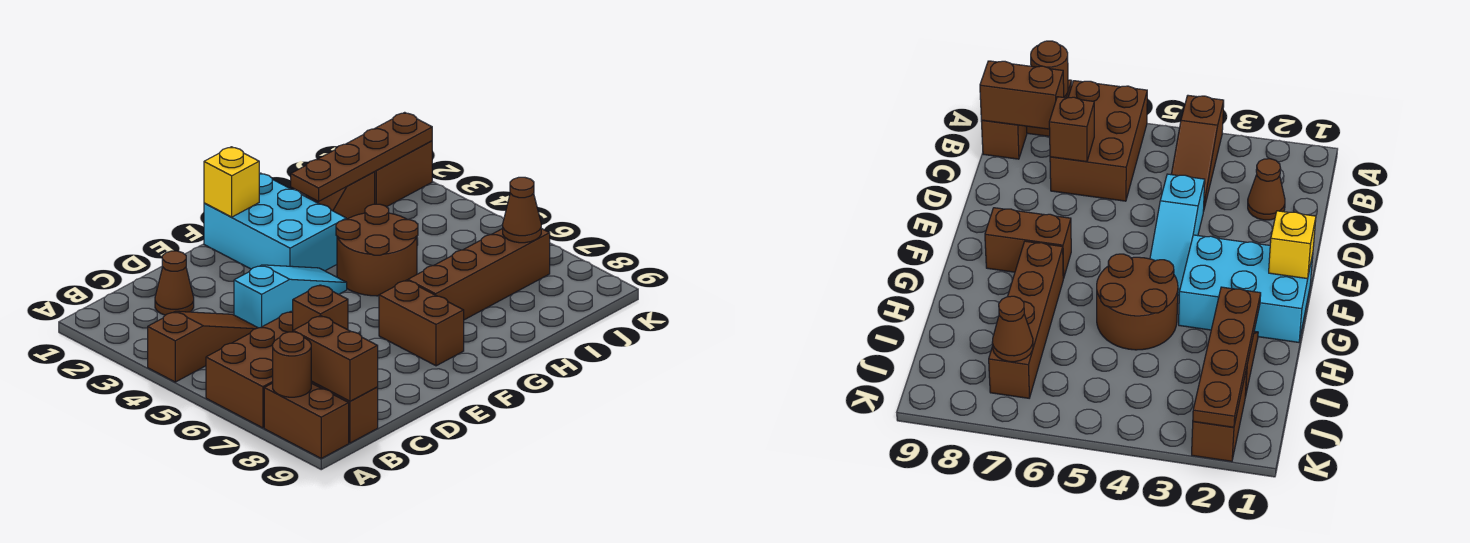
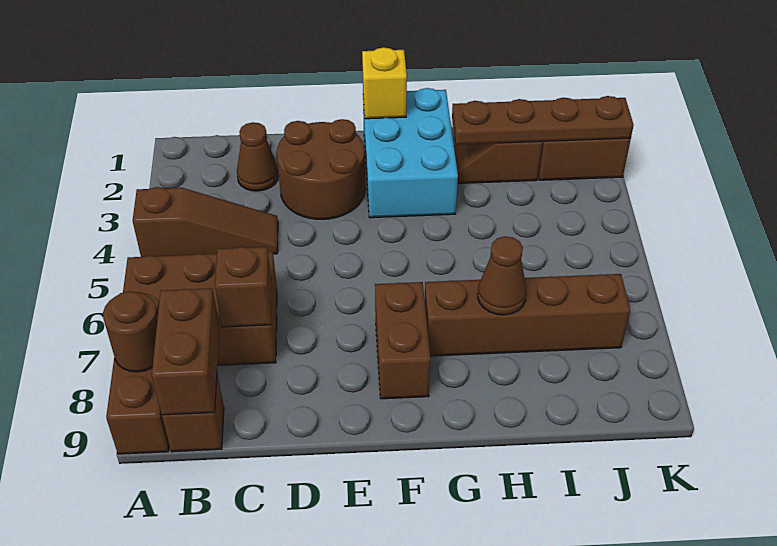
cyan slope D4:F4 level 1 top D -> none
brown round brick G4:H5 level 1 -> brown round brick D2:E3 level 1
brown cone J7 level 2 -> brown cone H7 level 2

